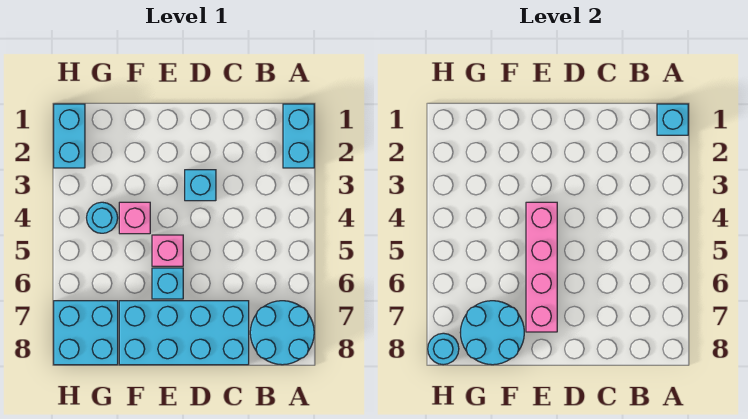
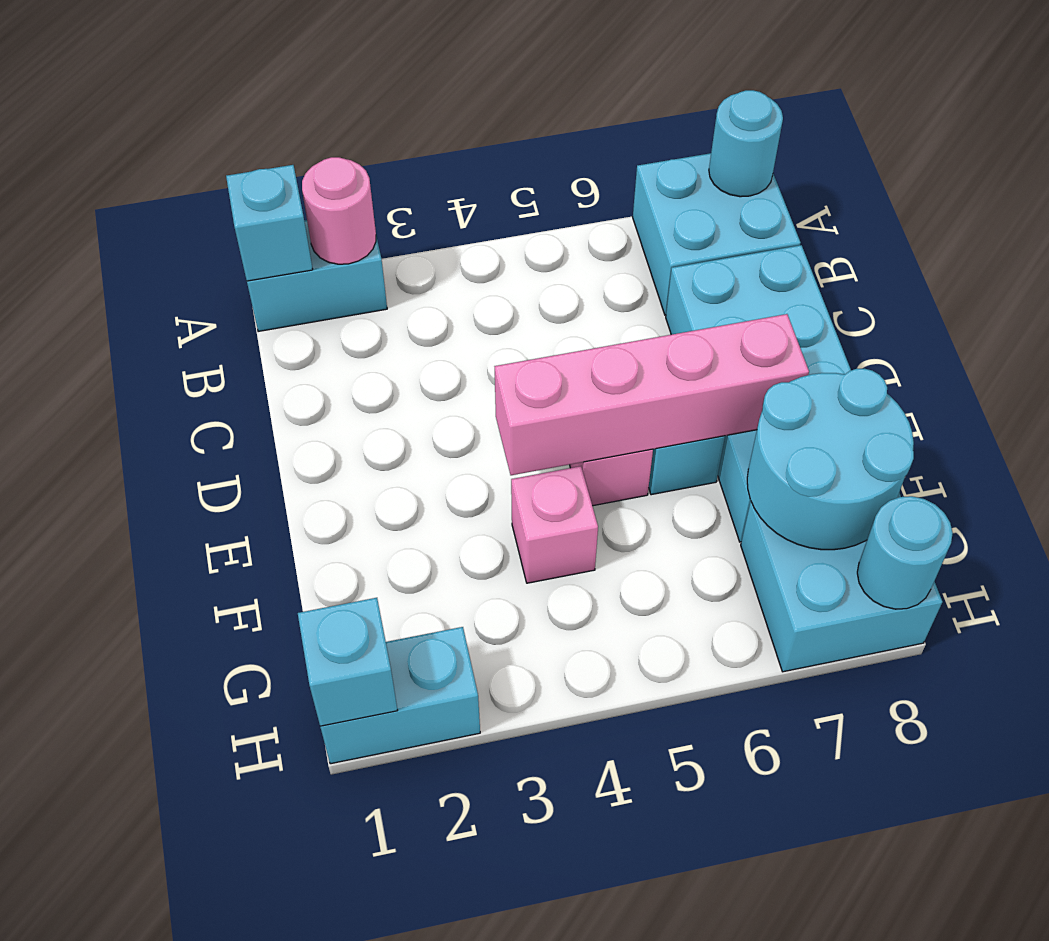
none -> pink round brick A2 level 2
cyan round brick A7:B8 level 1 -> cyan brick A7:B8 level 1
cyan brick D3 level 1 -> cyan brick H1 level 2
cyan round brick G4 level 1 -> cyan round brick A8 level 2

